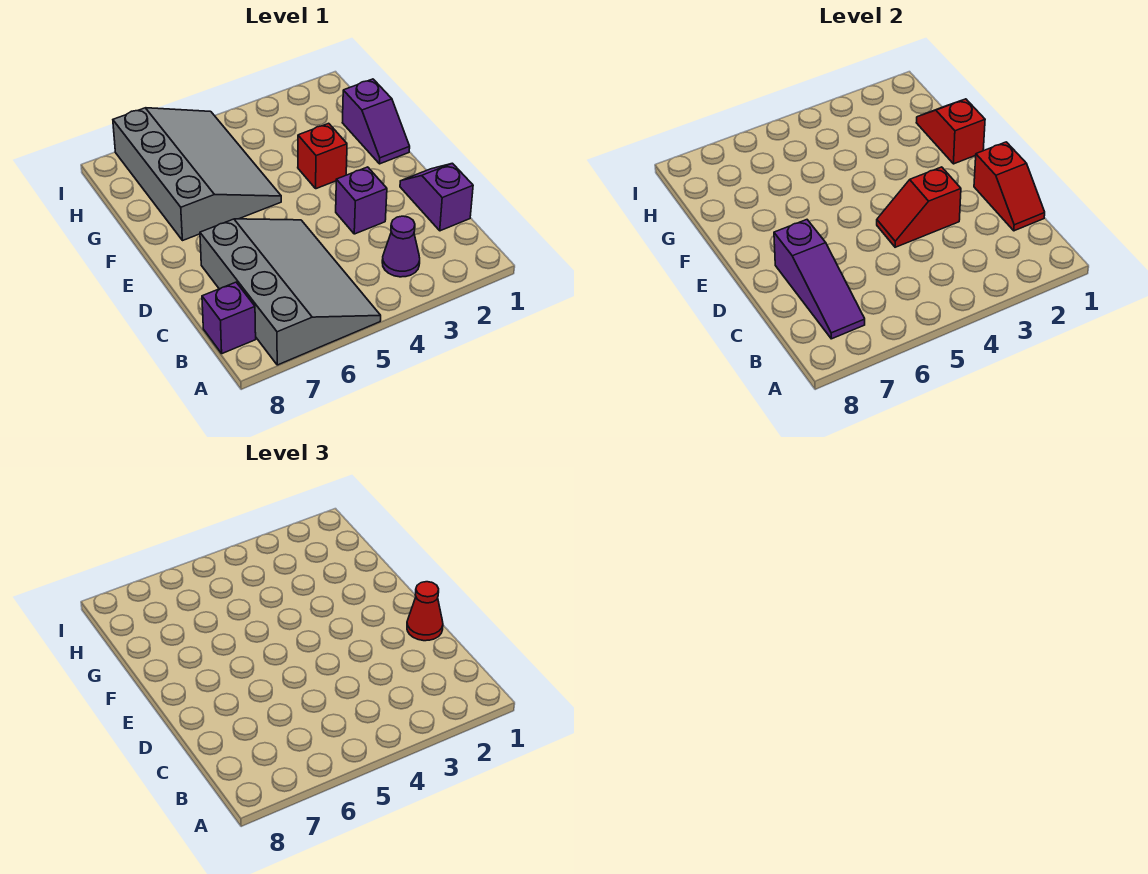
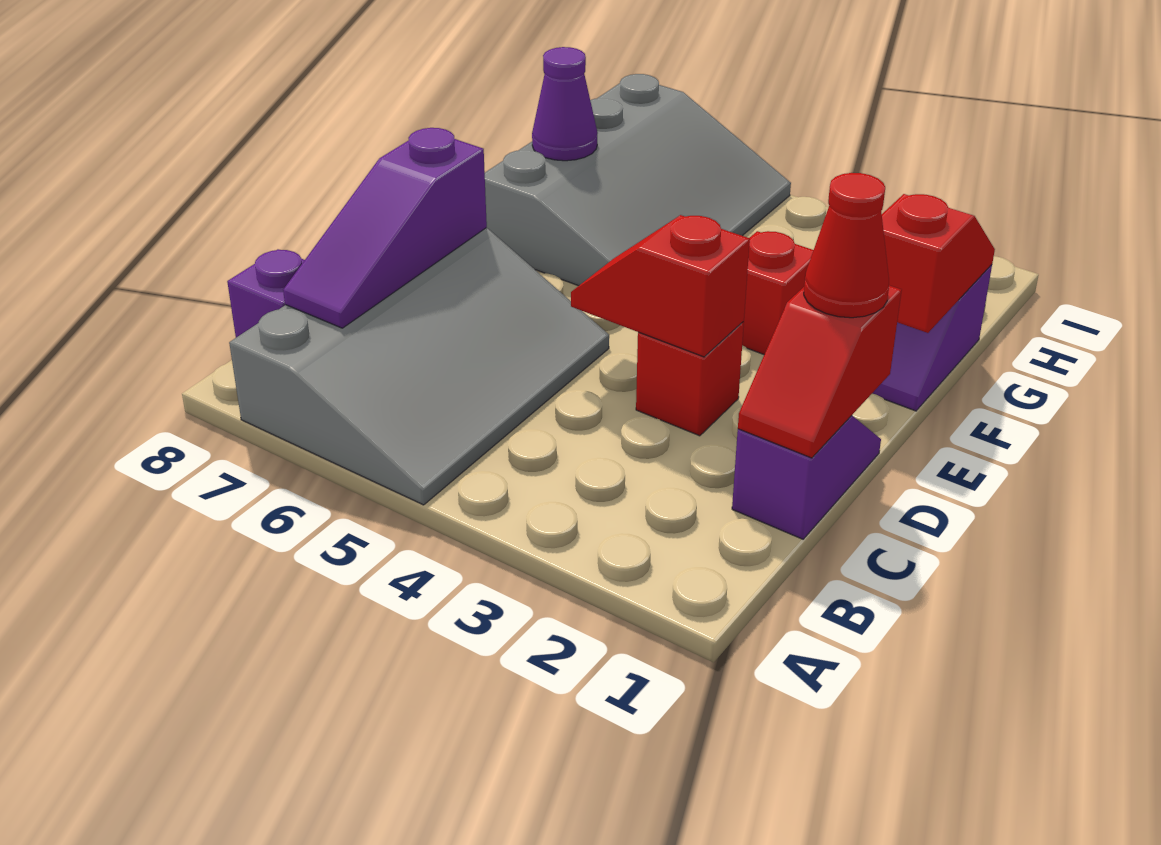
purple cone B3 level 1 -> purple cone G7 level 2
purple brick D3 level 1 -> red brick D3 level 1

